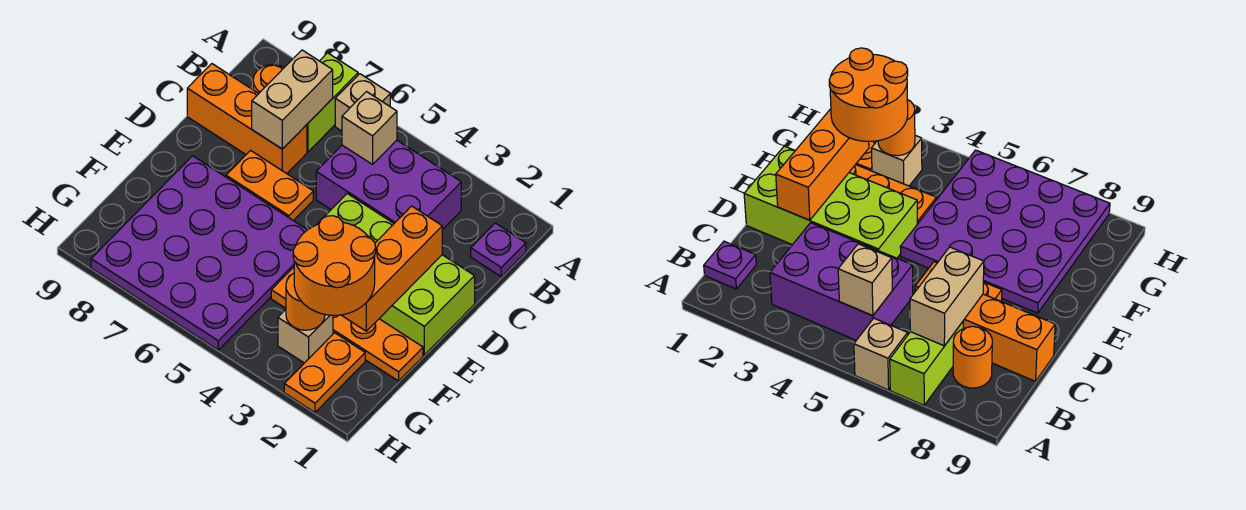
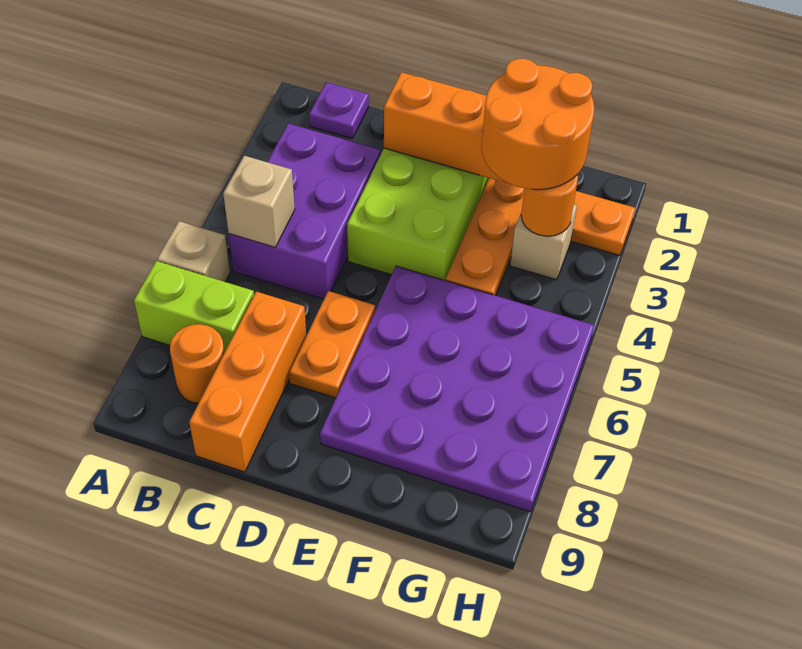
tan brick B7:C7 level 2 -> none

